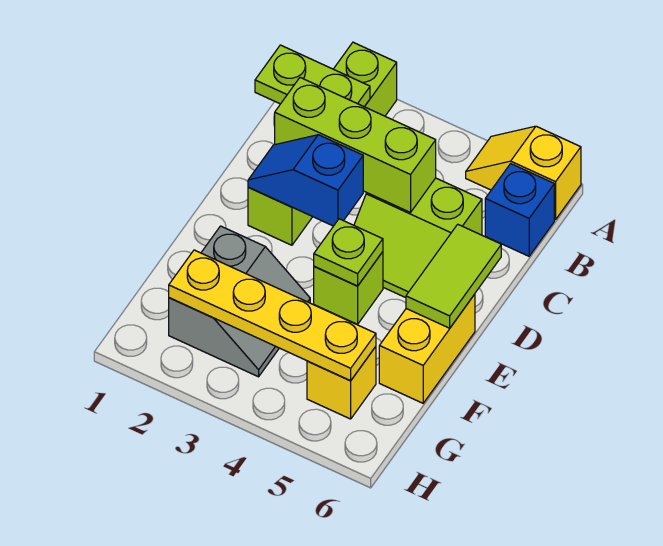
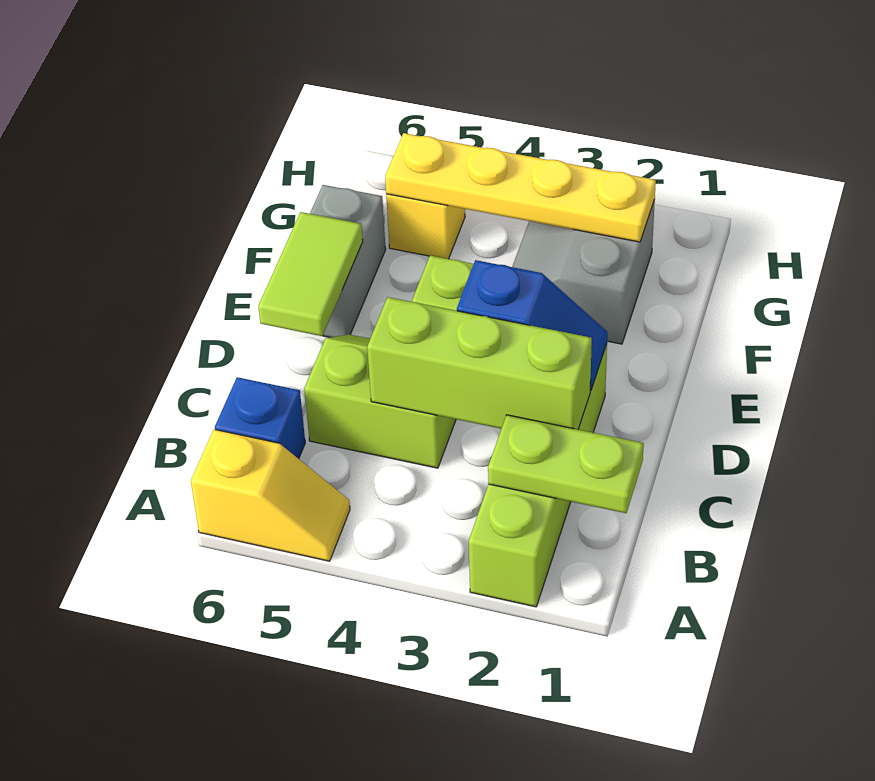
lime plate E4 level 2 -> none
yellow brick E6:F6 level 1 -> grey brick E6:F6 level 1

